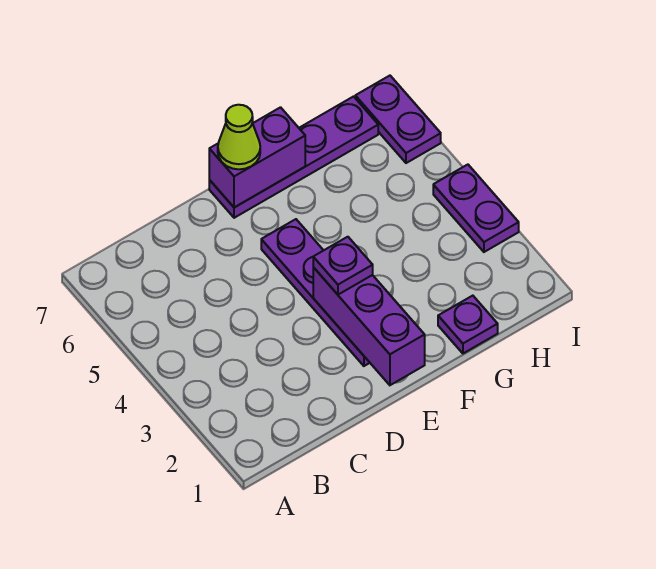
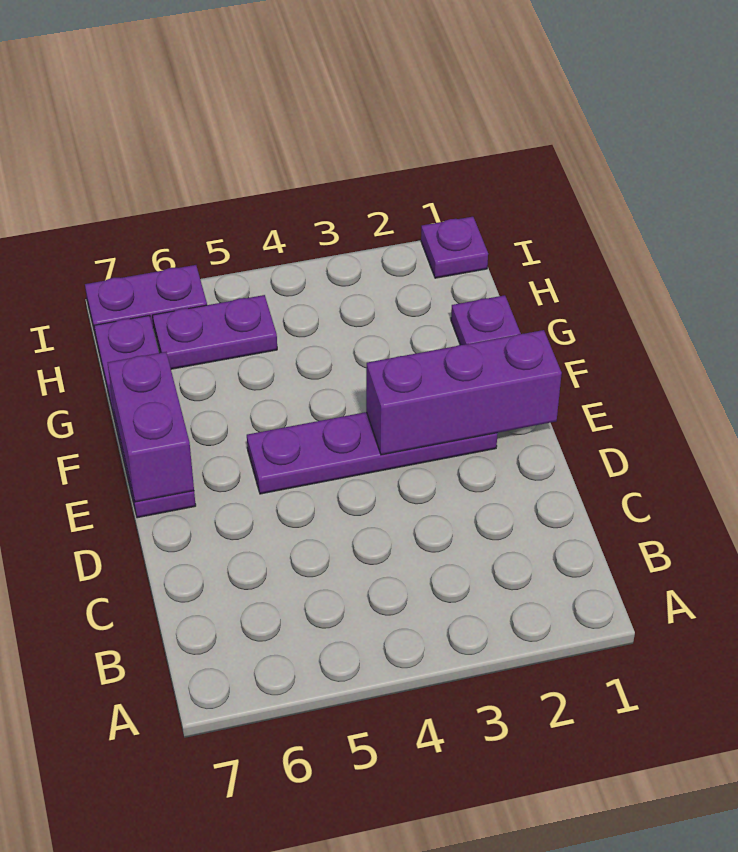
purple plate E3 level 3 -> purple plate I1 level 1
lime cone E7 level 3 -> none
purple plate I3:I4 level 1 -> purple plate H5:H6 level 1

